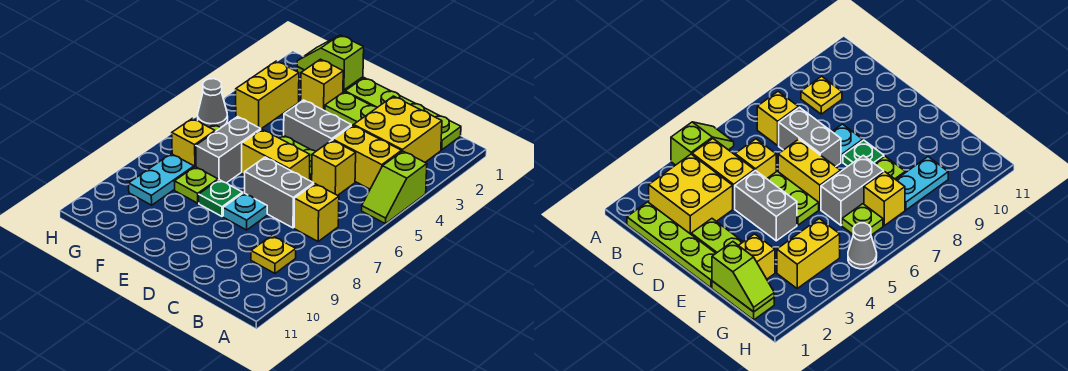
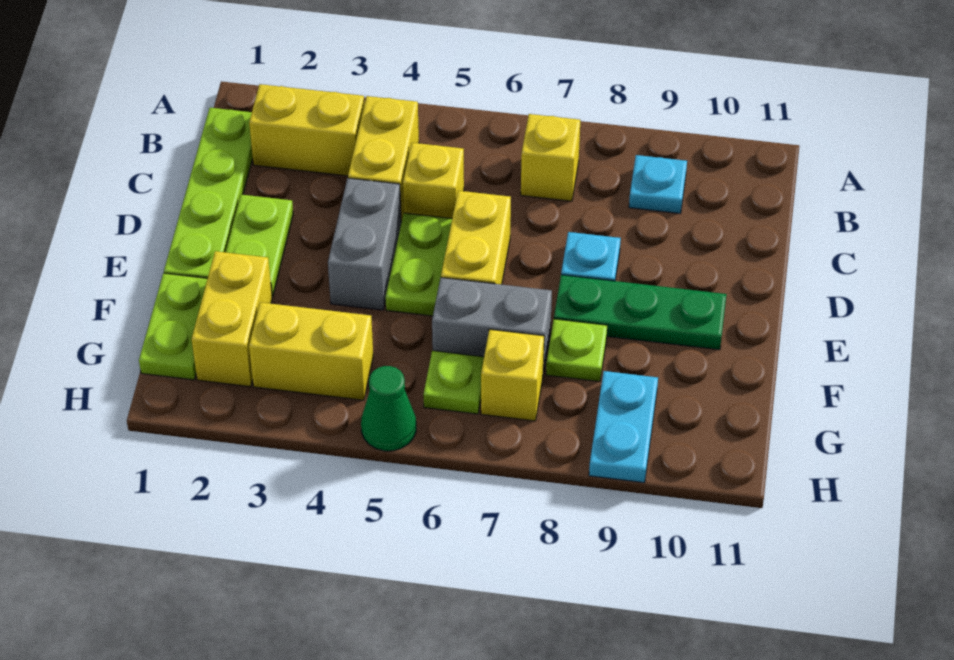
lime slope A4:A5 level 1 top 4 -> none
yellow brick B2:C3 level 1 -> yellow brick B2:B3 level 1
yellow plate B9 level 1 -> cyan plate B9 level 1
grey brick C7:D7 level 1 -> none
green plate E8 level 1 -> green plate E8:E10 level 1
lime slope F1:G1 level 2 top F -> none
yellow brick F2 level 1 -> yellow brick F2:G2 level 1
cyan plate G8:G9 level 1 -> cyan plate G9:H9 level 1
grey cone H5 level 1 -> green cone H5 level 1

